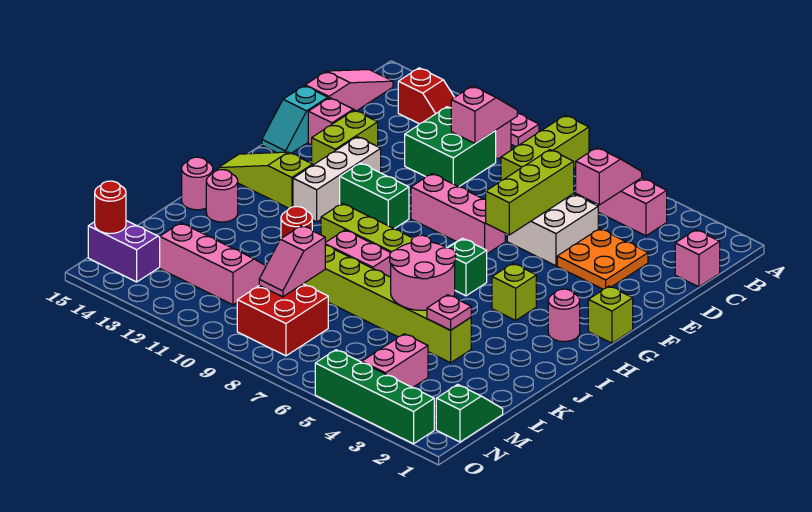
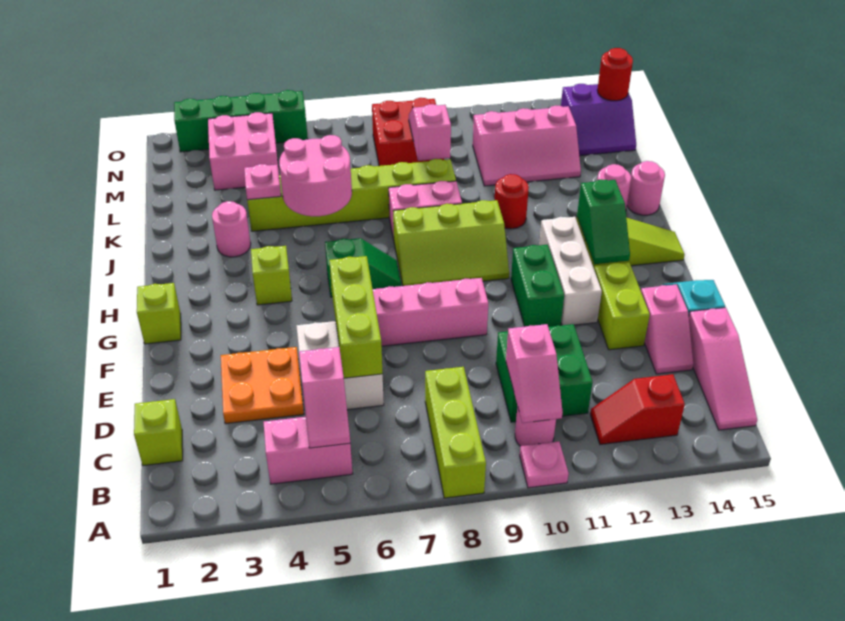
pink brick C1 level 1 -> lime brick C1 level 1
green brick G10:G11 level 1 -> green brick F11:G11 level 1
pink round brick H2 level 1 -> pink round brick J3 level 1
green slope M1:N1 level 1 top N -> green slope G13:H13 level 2 top H
pink brick M4:N4 level 1 -> pink brick M3:N4 level 1

